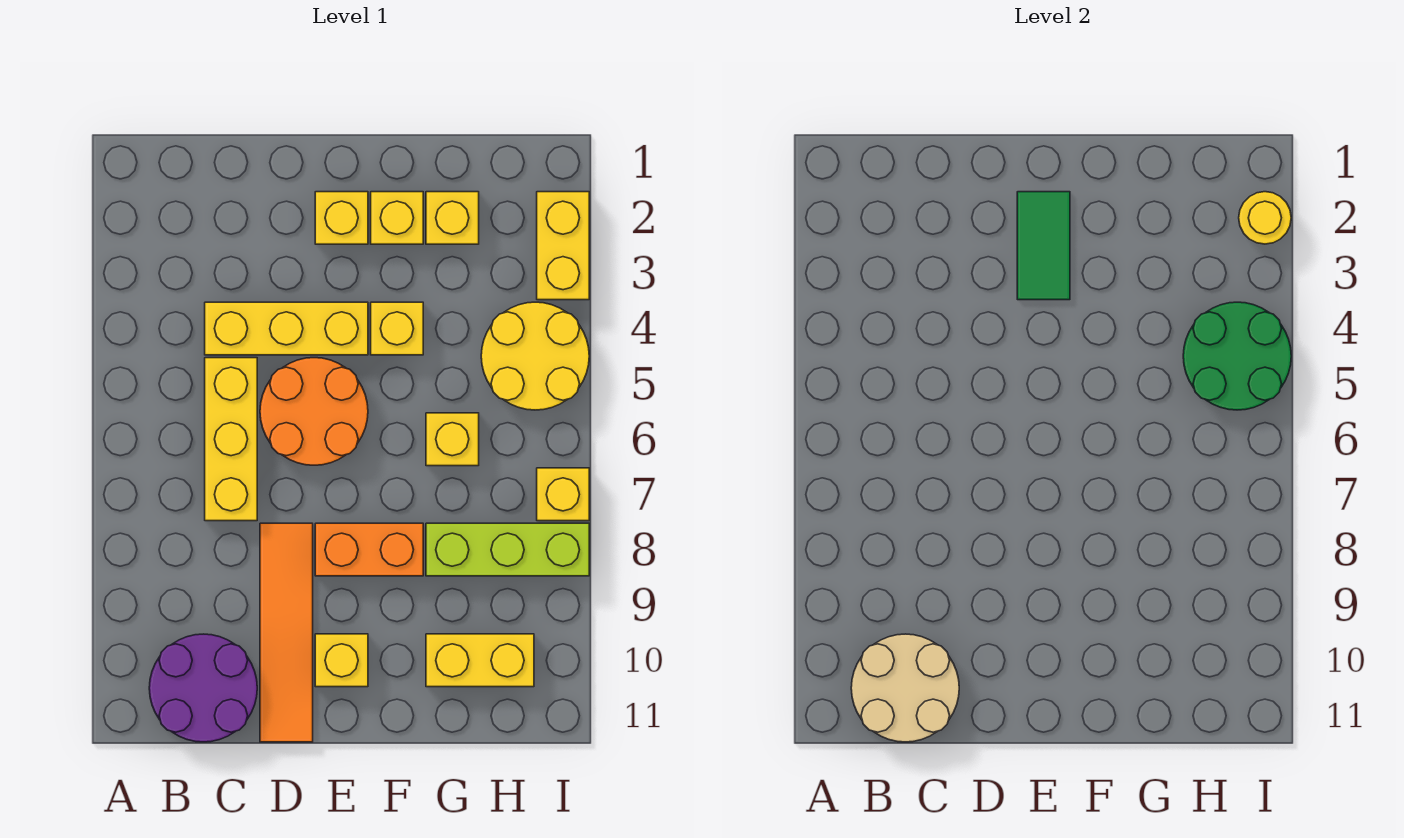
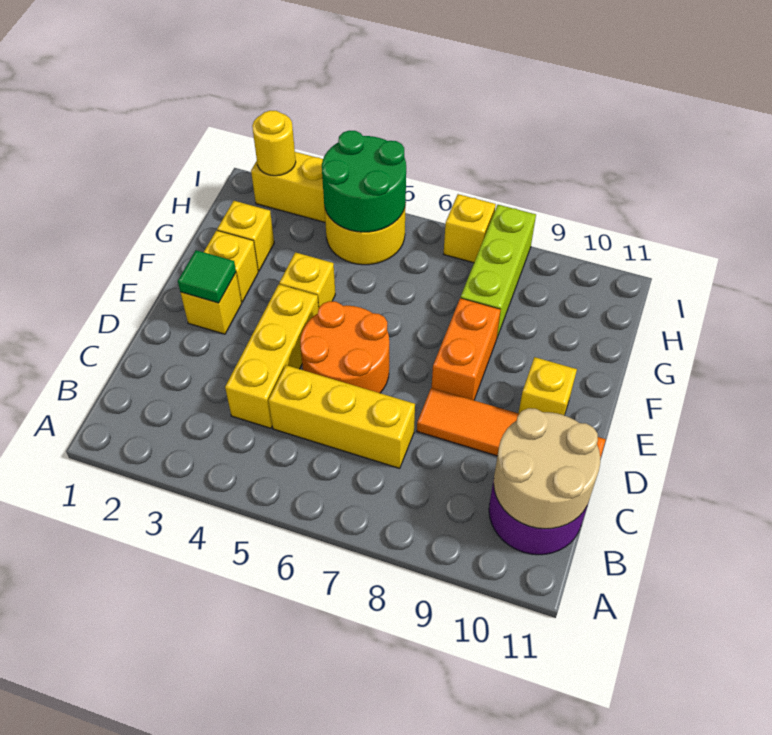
green tile E2:E3 level 2 -> green tile E2 level 2
yellow brick G6 level 1 -> none
yellow brick G10:H10 level 1 -> none

